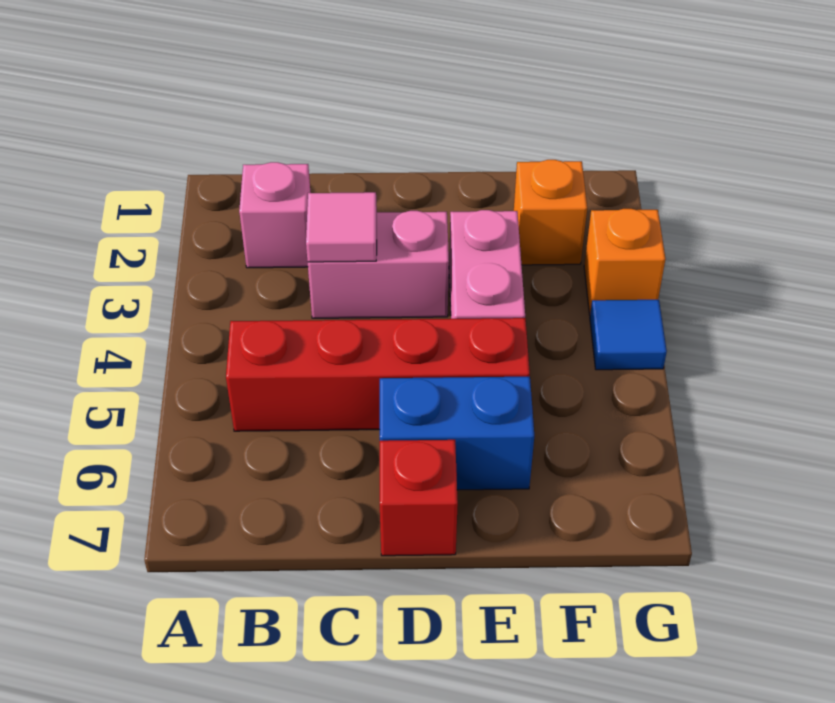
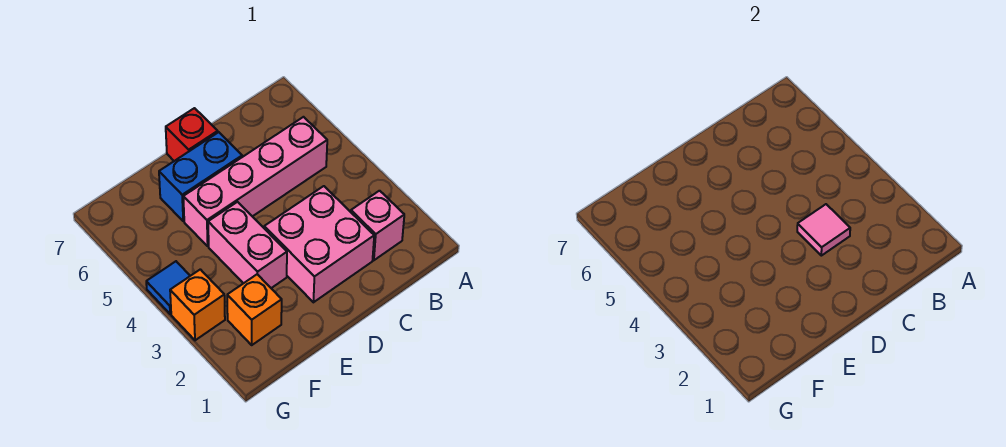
red brick B5:E5 level 1 -> pink brick B5:E5 level 1
pink brick C3:D3 level 1 -> pink brick C2:D3 level 1

